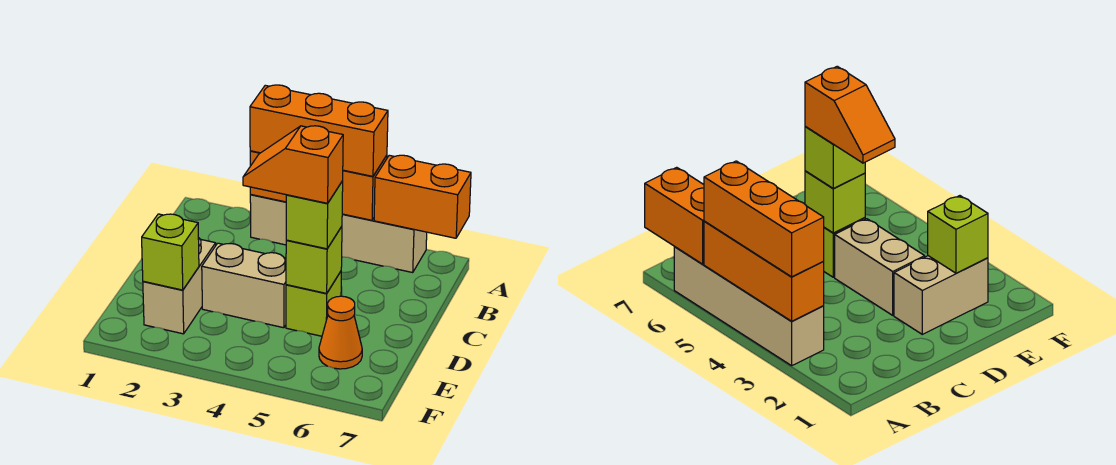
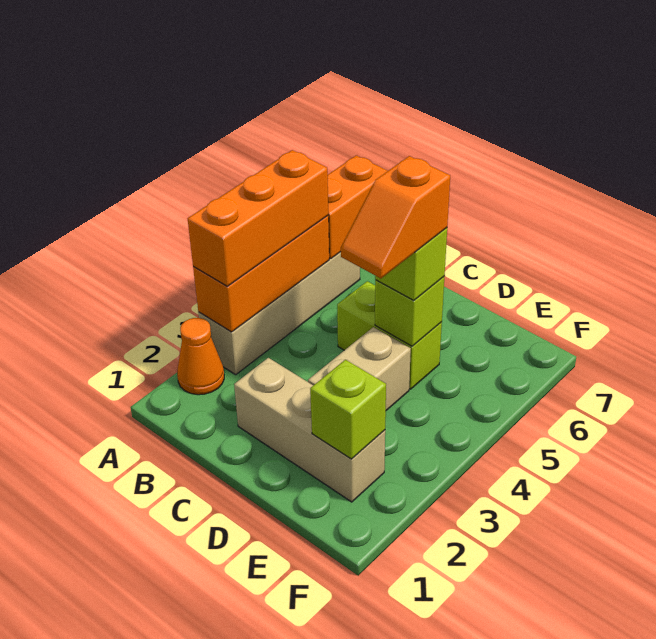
tan brick D2:E2 level 1 -> tan brick C2:E2 level 1
lime brick D5 level 1 -> lime brick C5:D5 level 1
orange cone E6 level 1 -> orange cone A2 level 1

